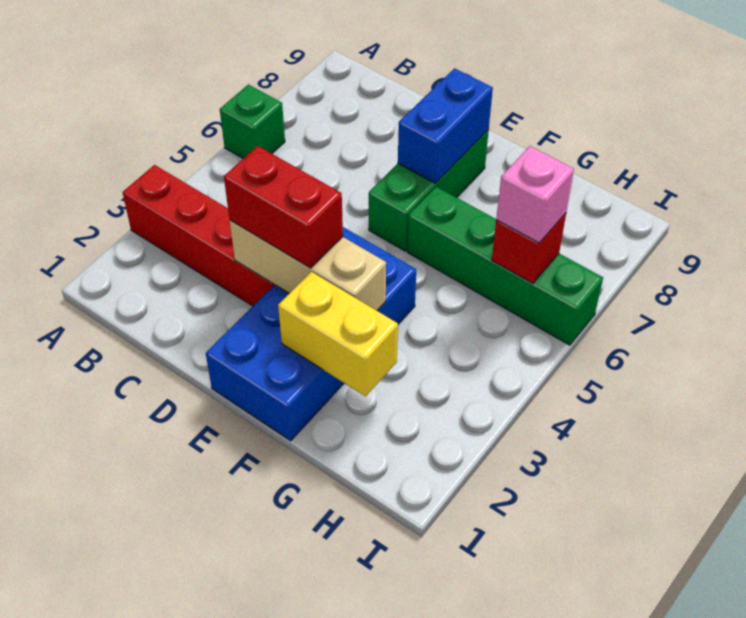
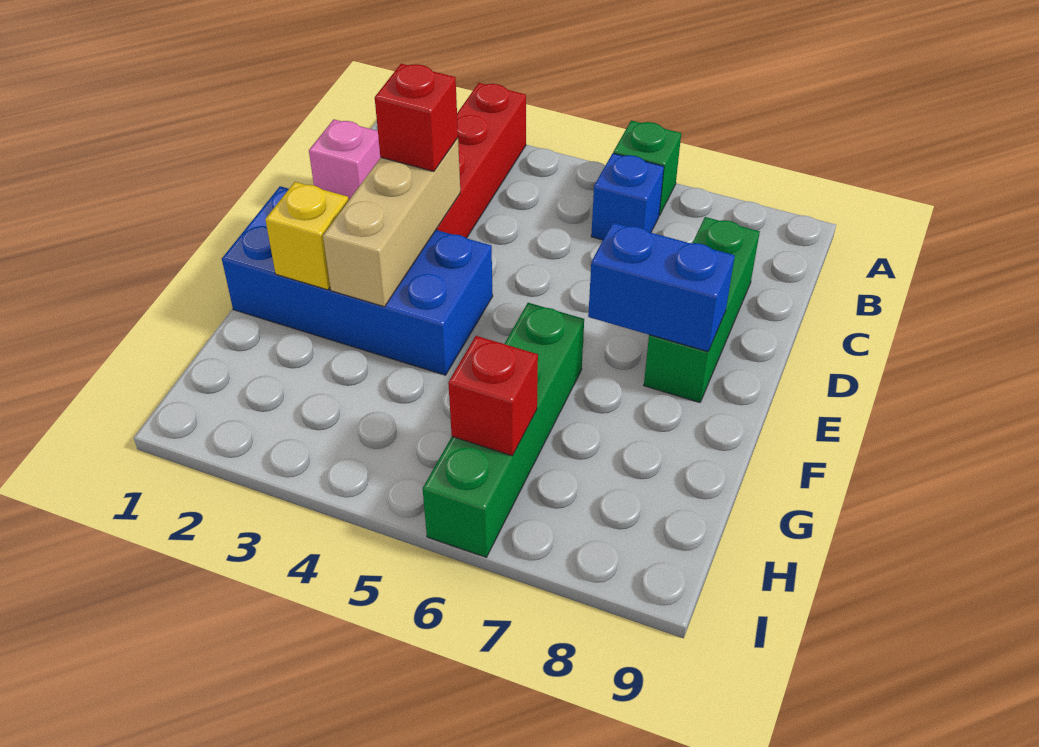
none -> blue brick B6 level 1
red brick D3:E3 level 3 -> red brick D3 level 3
green brick E6:E8 level 1 -> green brick C8:E8 level 1
yellow brick F2:G2 level 2 -> yellow brick F2 level 2
pink brick H6 level 3 -> pink brick C1 level 1

